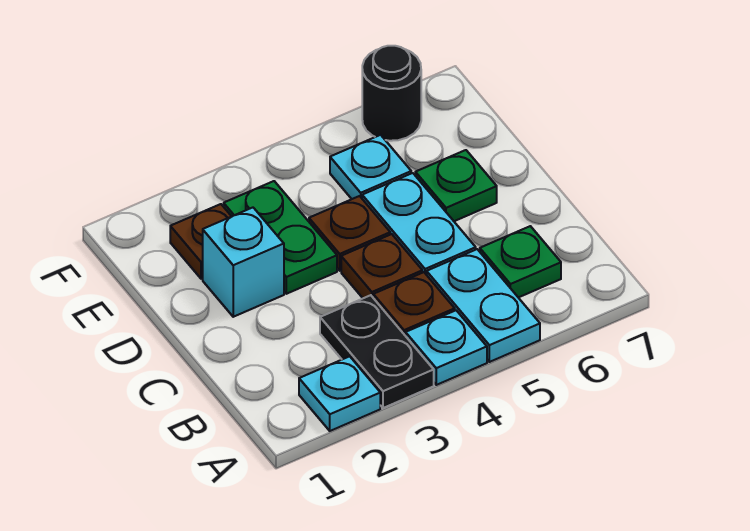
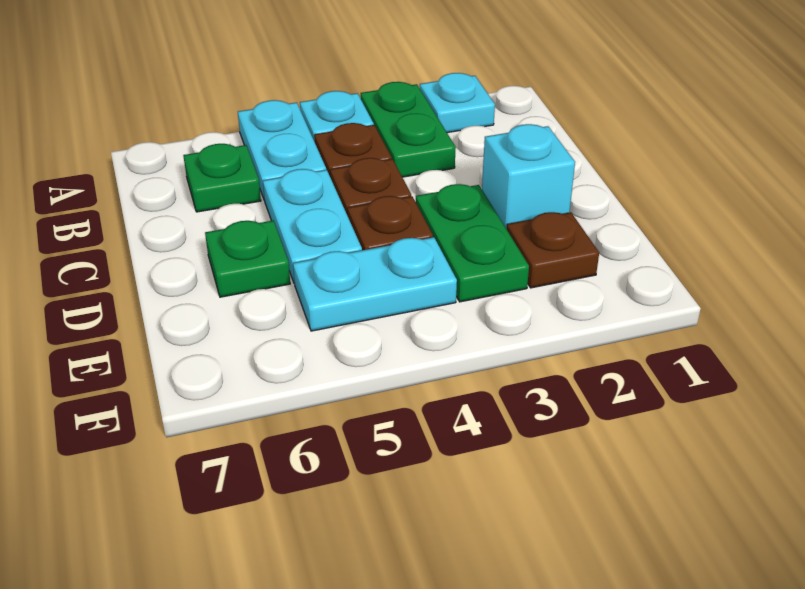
black plate A3:B3 level 1 -> green plate A3:B3 level 1
cyan plate E5 level 1 -> cyan plate E4:E5 level 1
black round brick F6 level 1 -> none

